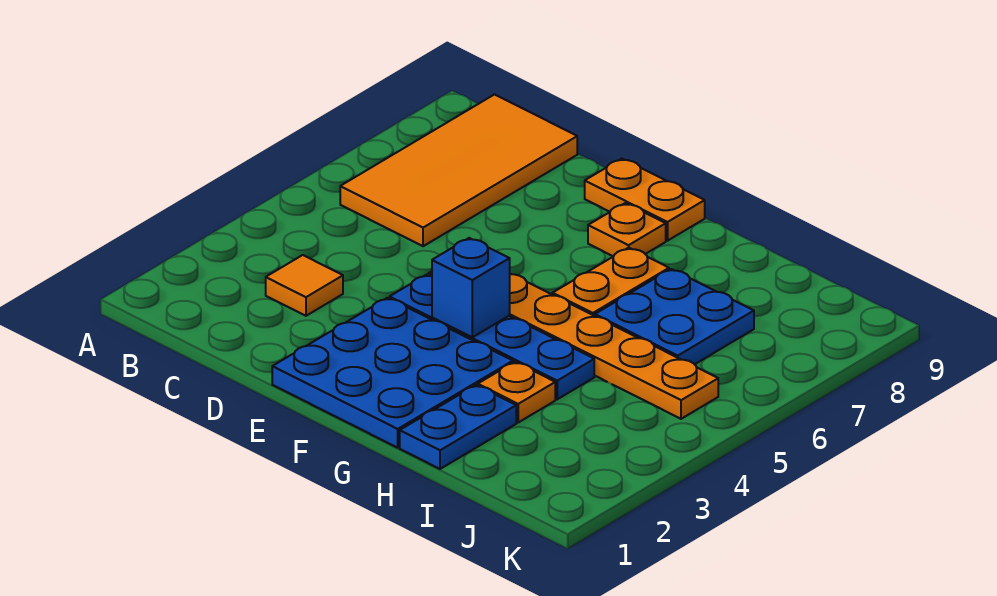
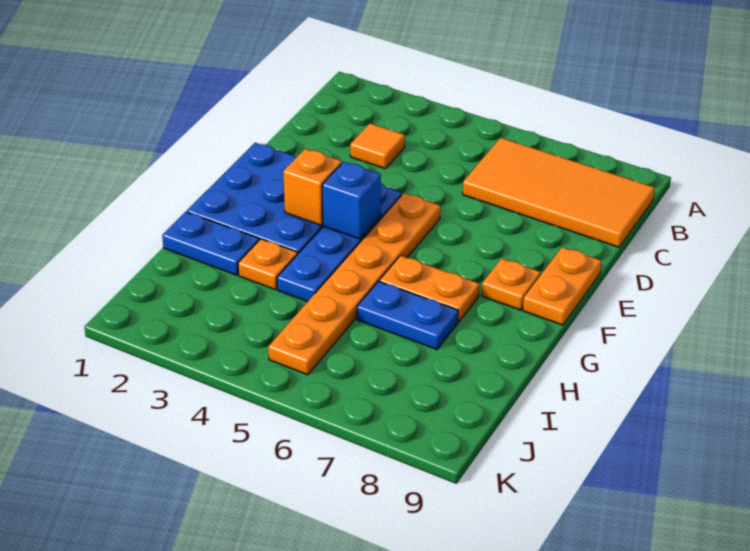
none -> orange brick F3 level 2
blue plate H6:I7 level 1 -> blue plate H6:H7 level 1

